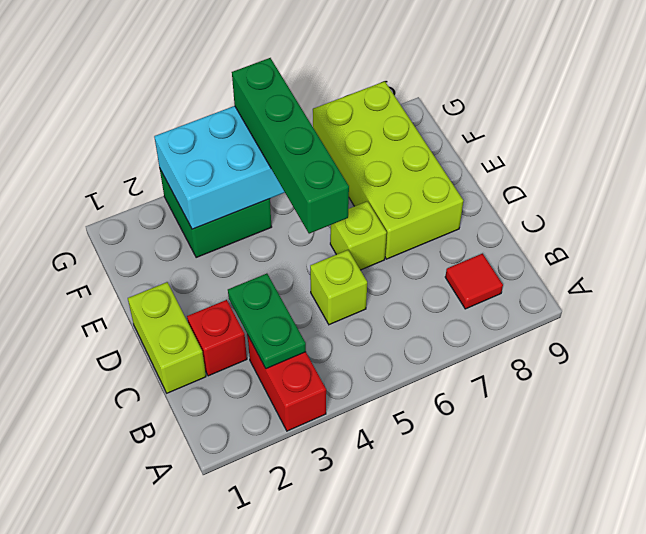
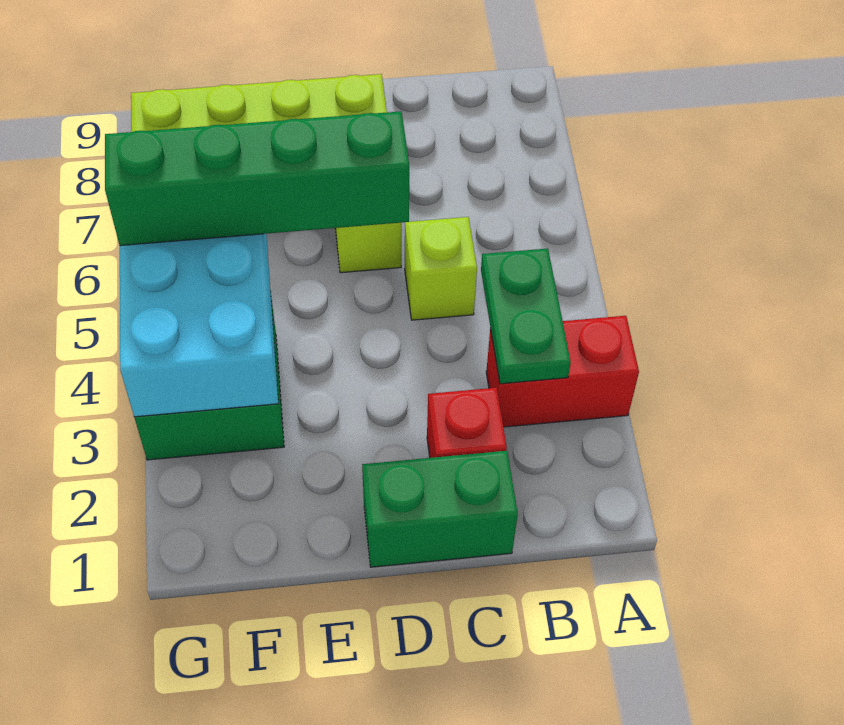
green plate B3:C3 level 2 -> green plate B3:B4 level 2
red tile B8 level 1 -> none
lime brick C1:D1 level 1 -> green brick C1:D1 level 1

